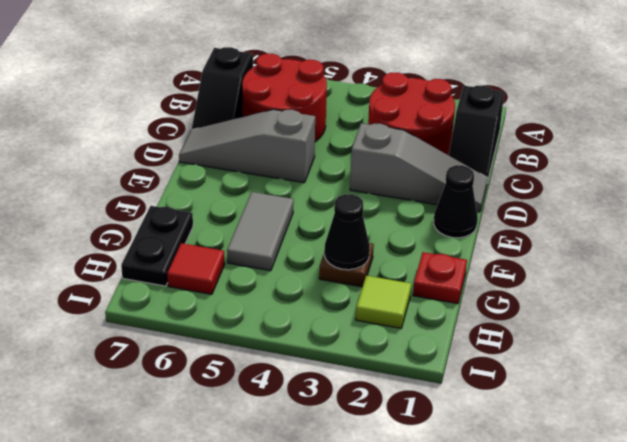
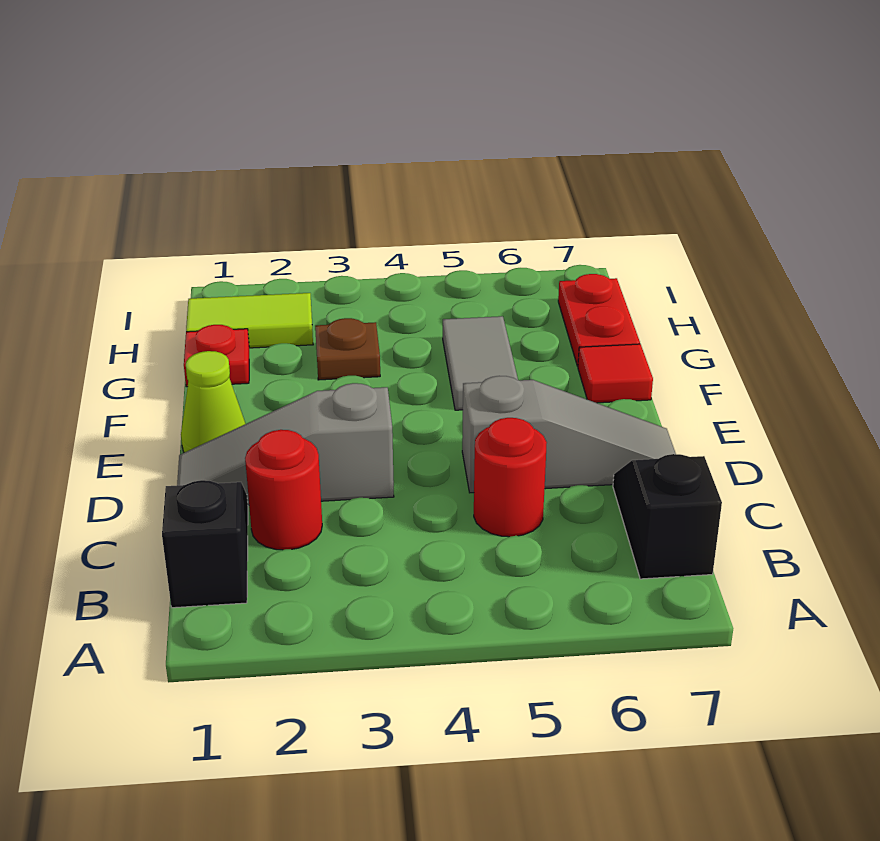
red round brick B2:C3 level 1 -> red round brick C2 level 1
red round brick B5:C6 level 1 -> red round brick C5 level 1
black cone E1 level 1 -> lime cone E1 level 1
black cone G3 level 2 -> none
black plate G7:H7 level 1 -> red plate G7:H7 level 1
lime tile H2 level 1 -> lime tile H1:H2 level 1
red tile H6 level 1 -> red tile F7 level 1

